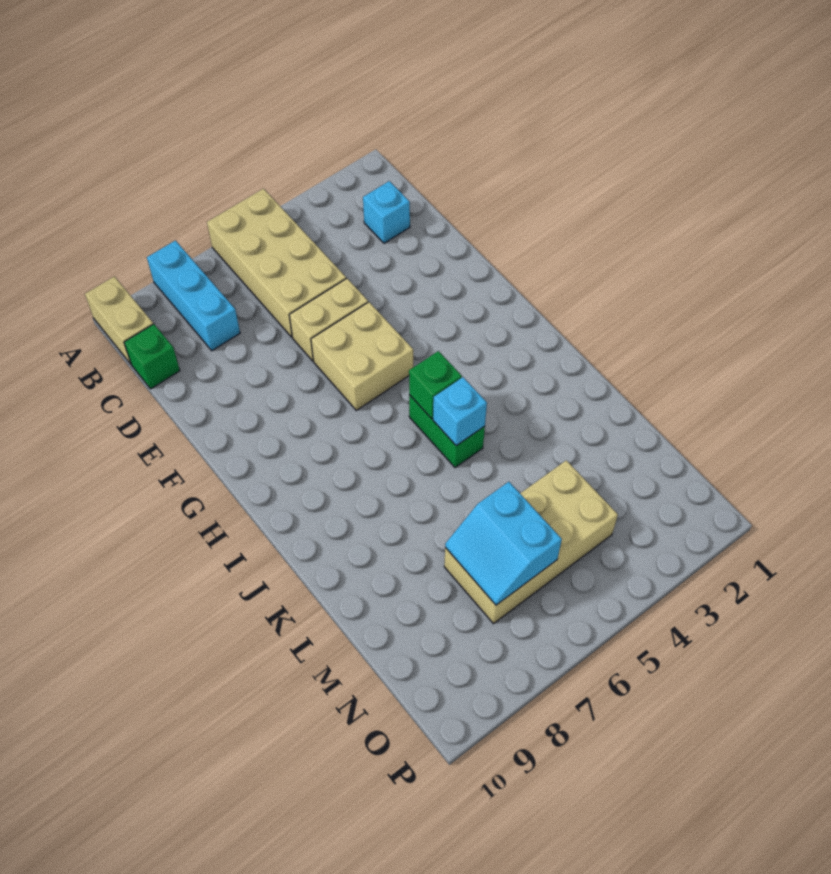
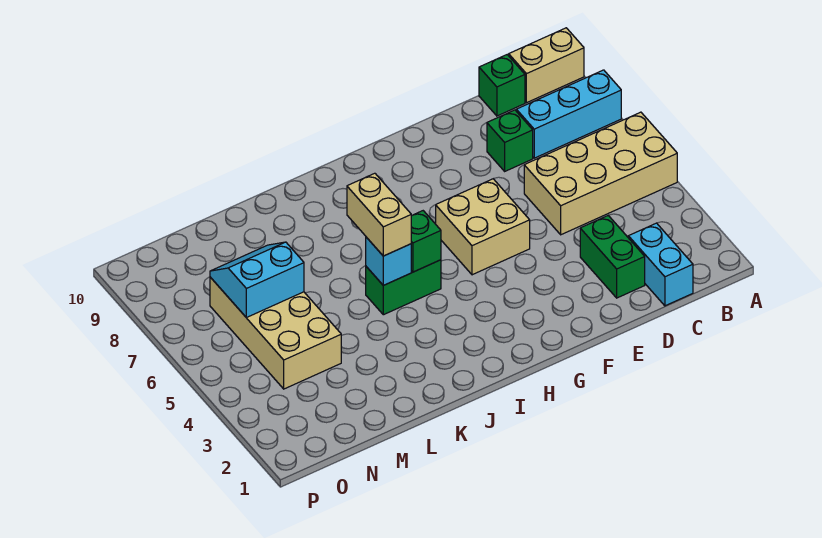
cyan brick C2 level 1 -> cyan brick C1:C2 level 1
none -> green brick D2:D3 level 1
none -> green brick D8 level 1
tan brick E5:E6 level 1 -> tan brick J5:J6 level 3

